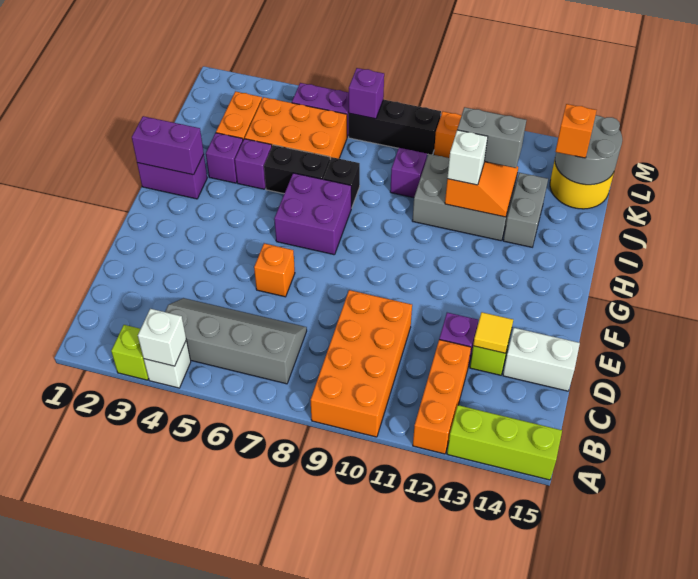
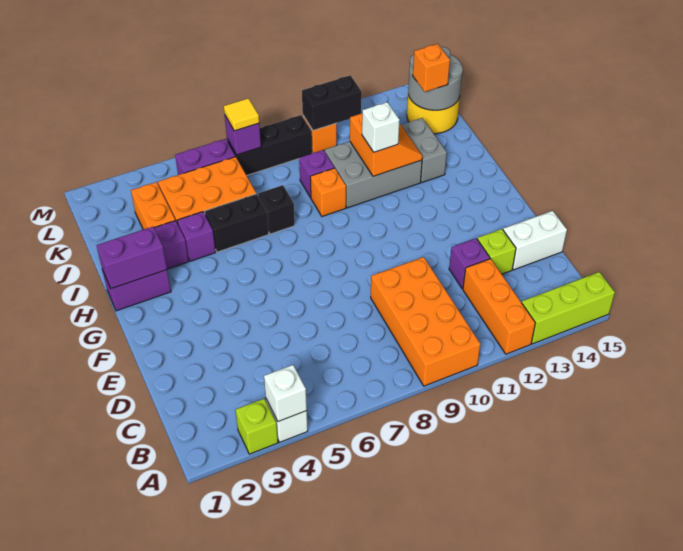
grey slope B4:C7 level 1 top B -> none
yellow tile D13 level 2 -> yellow tile L7 level 3
orange brick E6 level 1 -> orange brick I9 level 1
purple brick G6:H7 level 1 -> none
grey brick J11:J12 level 3 -> none
none -> black brick L10:L11 level 2

